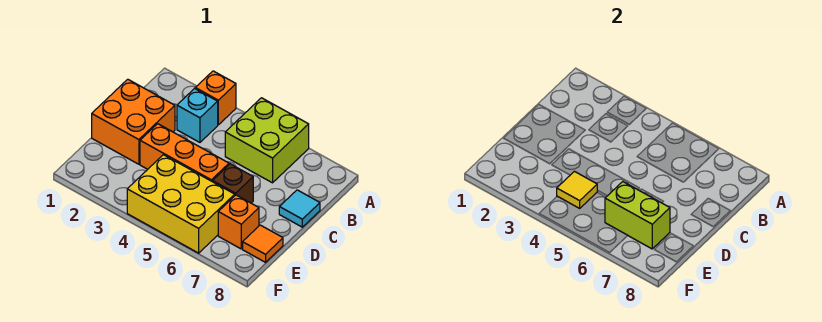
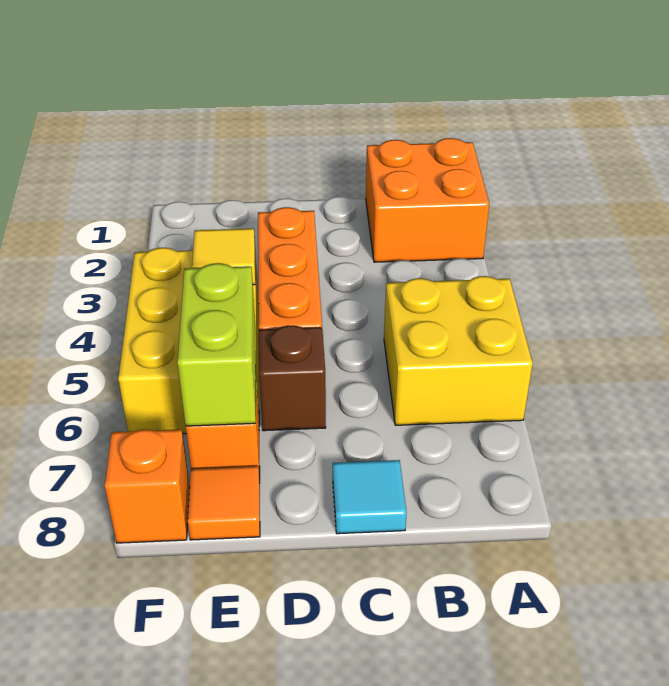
orange brick A3 level 1 -> orange brick F8 level 1
lime brick A5:B6 level 1 -> yellow brick A5:B6 level 1
cyan brick B3 level 1 -> none
orange brick C1:D2 level 1 -> orange brick A1:B2 level 1

